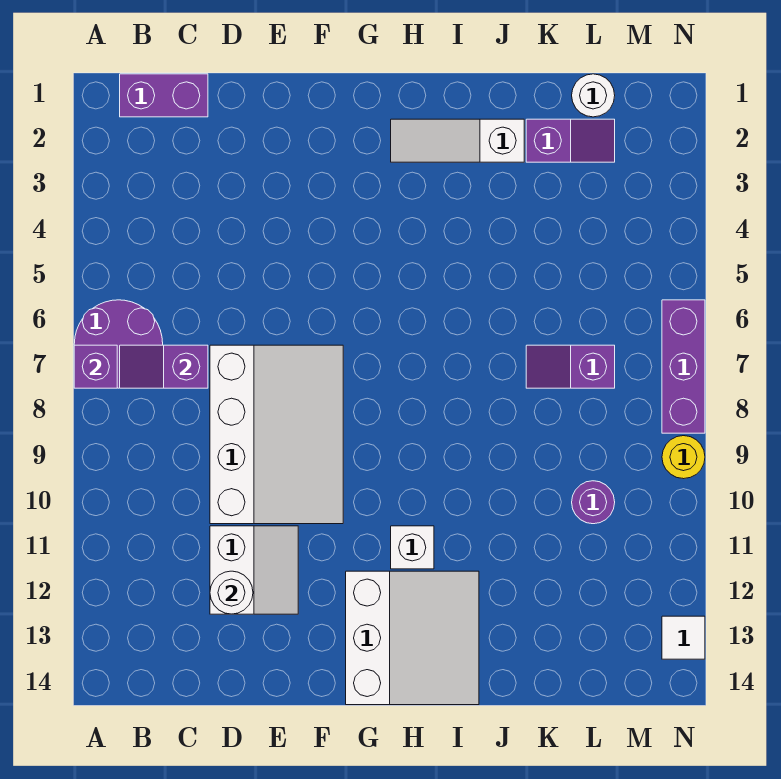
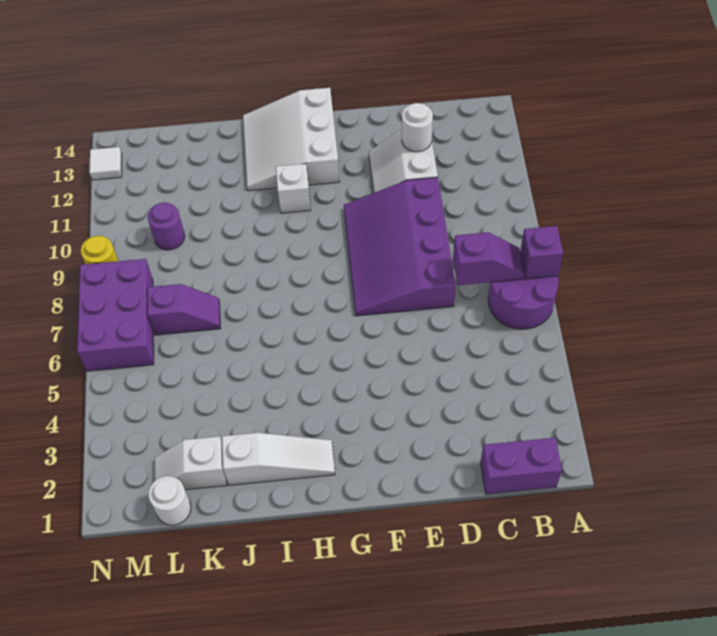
white slope D7:F10 level 1 top D -> purple slope D7:F10 level 1 top D
purple slope K2:L2 level 1 top K -> white slope K2:L2 level 1 top K
purple brick N6:N8 level 1 -> purple brick M6:N8 level 1

